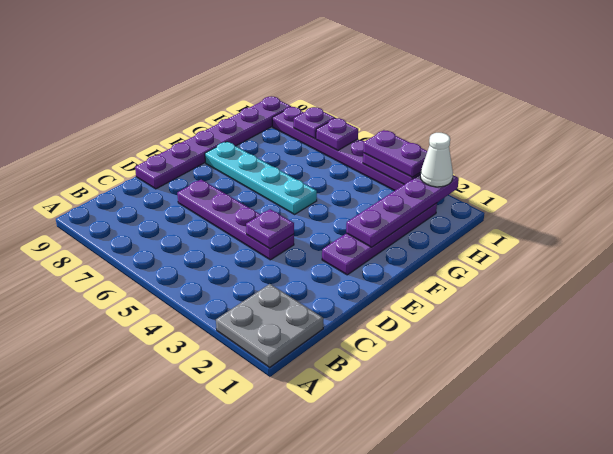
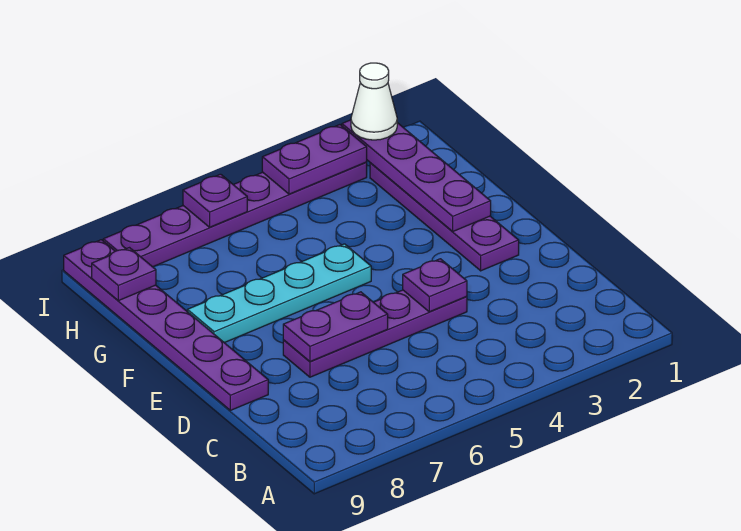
grey plate A1:B2 level 1 -> none
purple plate I3:I4 level 3 -> purple plate D6:D7 level 2
purple plate I7 level 2 -> purple plate H9 level 2

